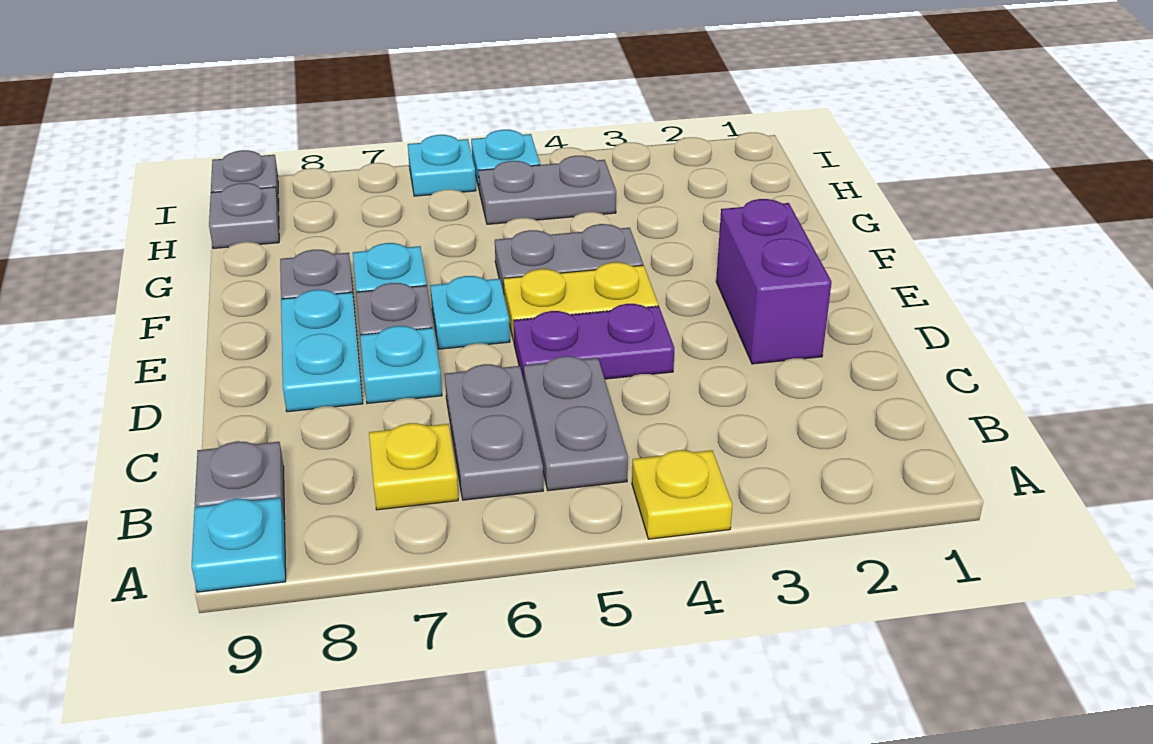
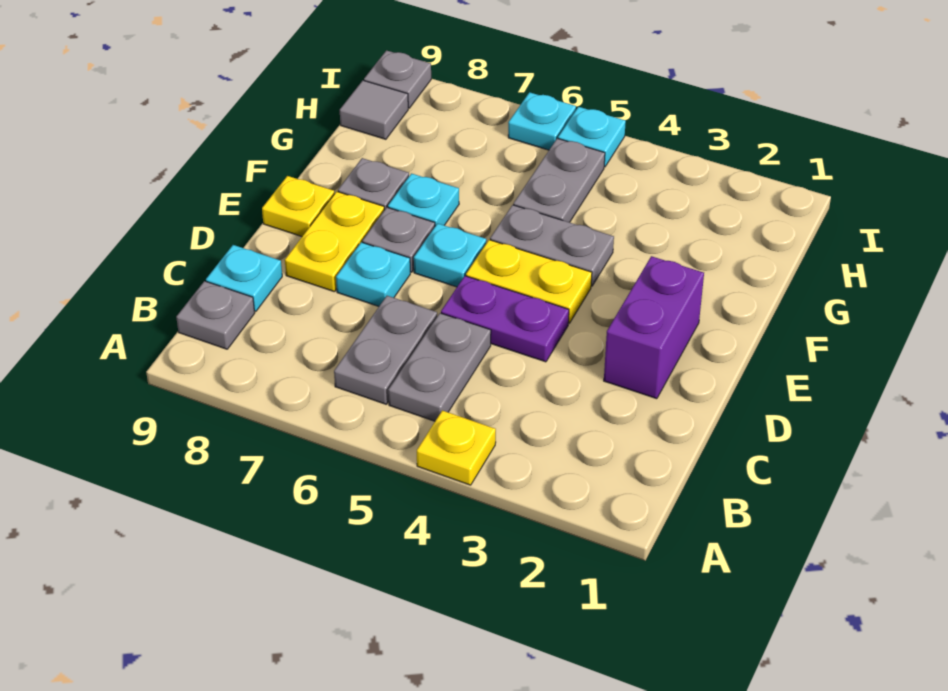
cyan plate A9 level 1 -> cyan plate C9 level 1
yellow plate B7 level 1 -> yellow plate E9 level 1
cyan plate D8:E8 level 1 -> yellow plate D8:E8 level 1
grey plate H4:H5 level 1 -> grey plate G5:H5 level 1
grey plate H9 level 1 -> grey tile H9 level 1

